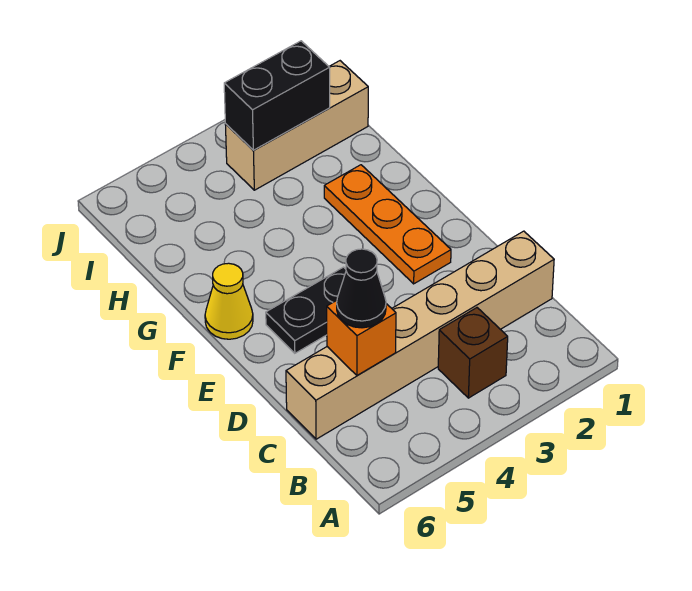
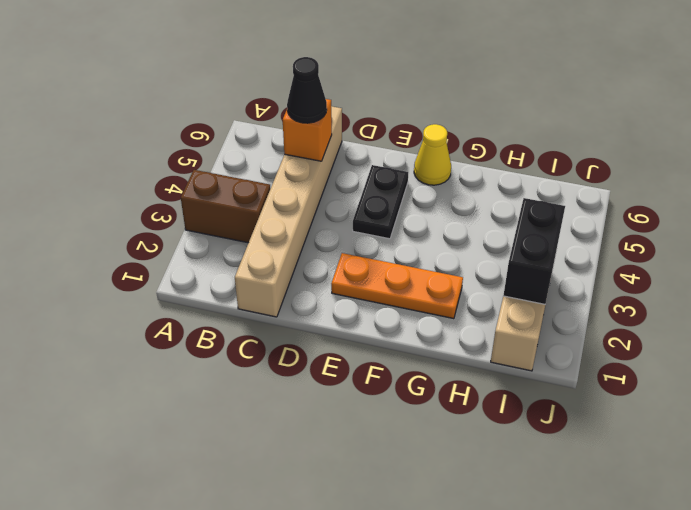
brown brick B3 level 1 -> brown brick A3:B3 level 1

